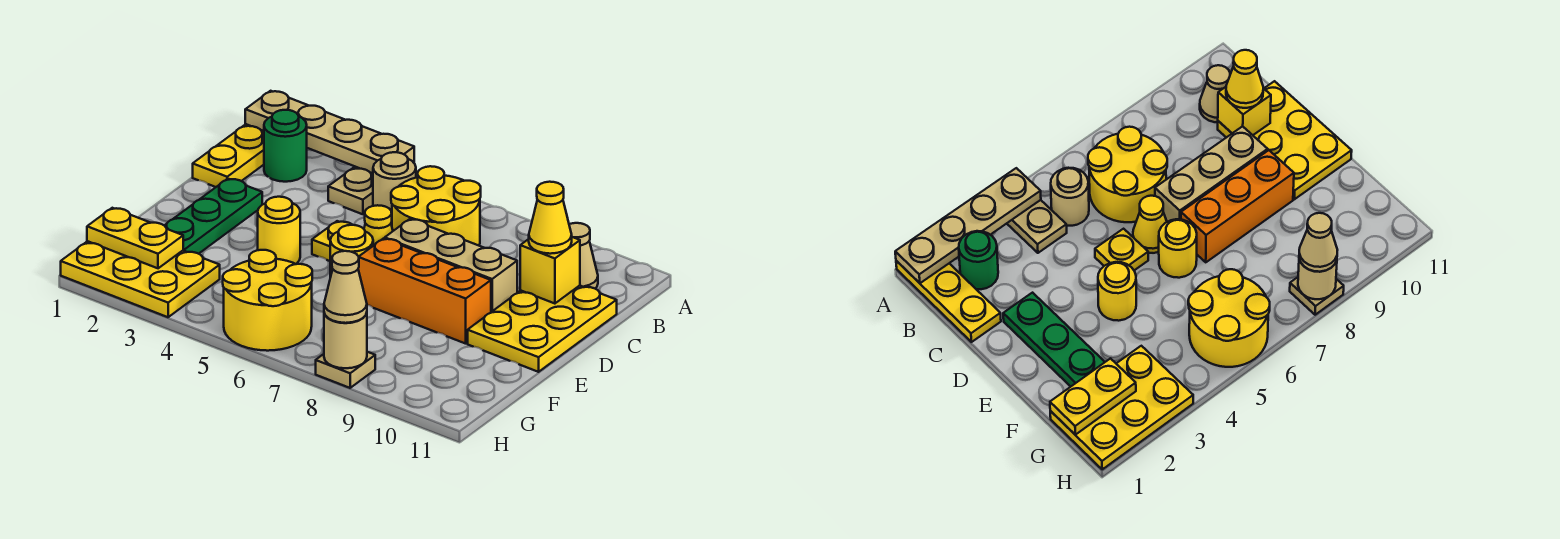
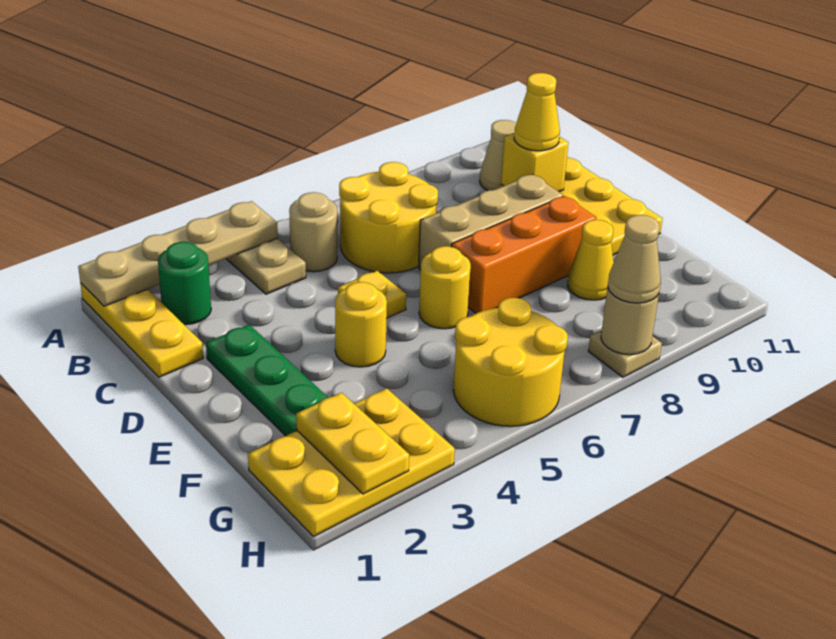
yellow cone D6 level 1 -> yellow cone F9 level 1
yellow plate G1:G2 level 2 -> yellow plate G2:H2 level 2

